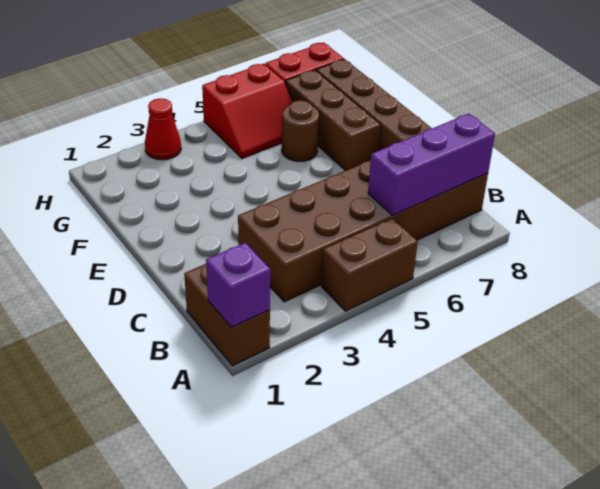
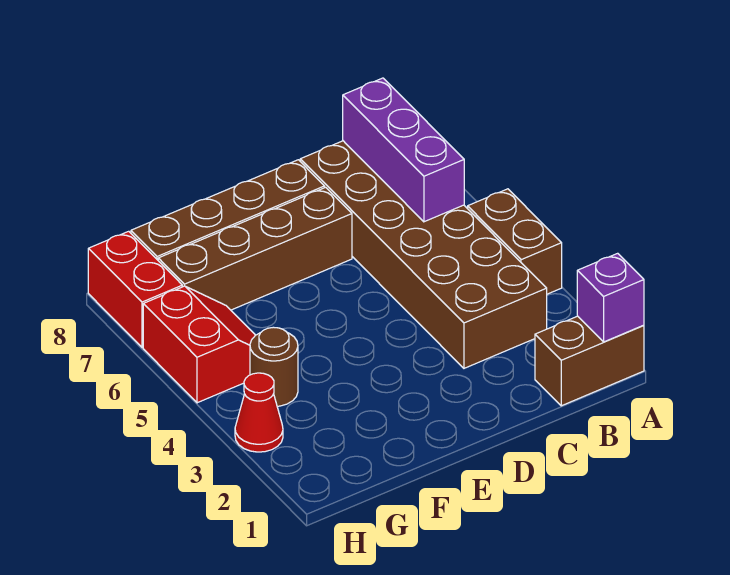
brown brick E7:G7 level 1 -> brown brick D7:G7 level 1
brown round brick F6 level 1 -> brown round brick G4 level 1

